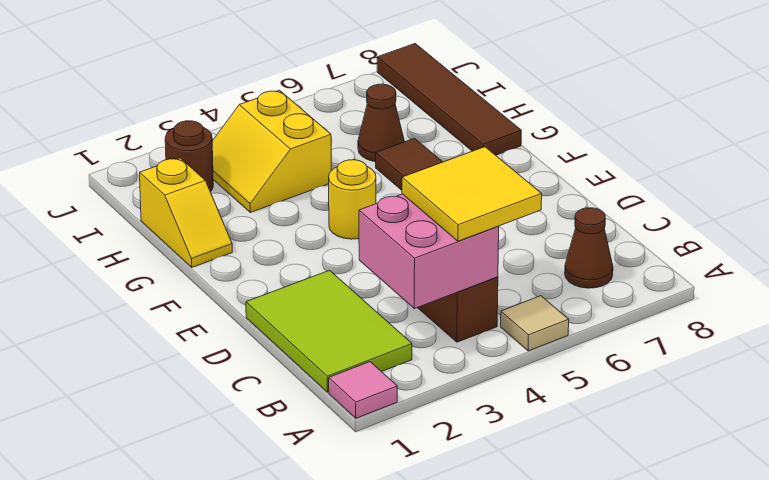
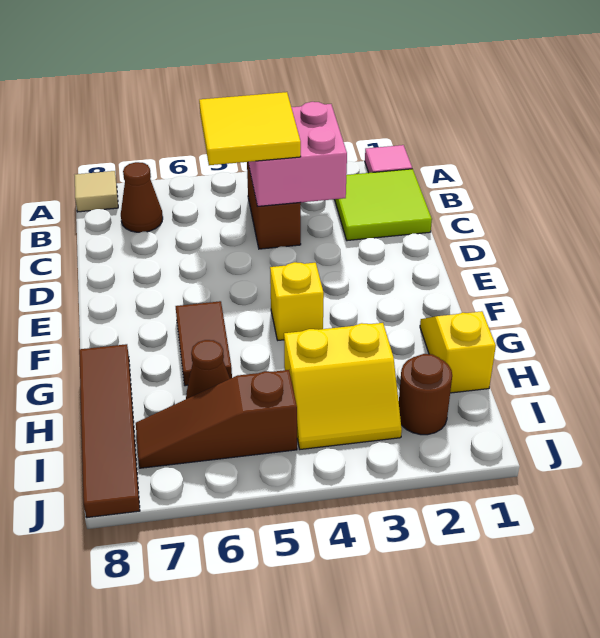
tan tile A5 level 1 -> tan tile A8 level 1
lime tile B1:D2 level 1 -> lime tile B1:C2 level 1
yellow round brick F4 level 1 -> yellow brick F4 level 1
yellow slope H3:I4 level 1 top 4 -> yellow slope H3:I4 level 1 top H
none -> brown slope I5:I7 level 1 top 5

